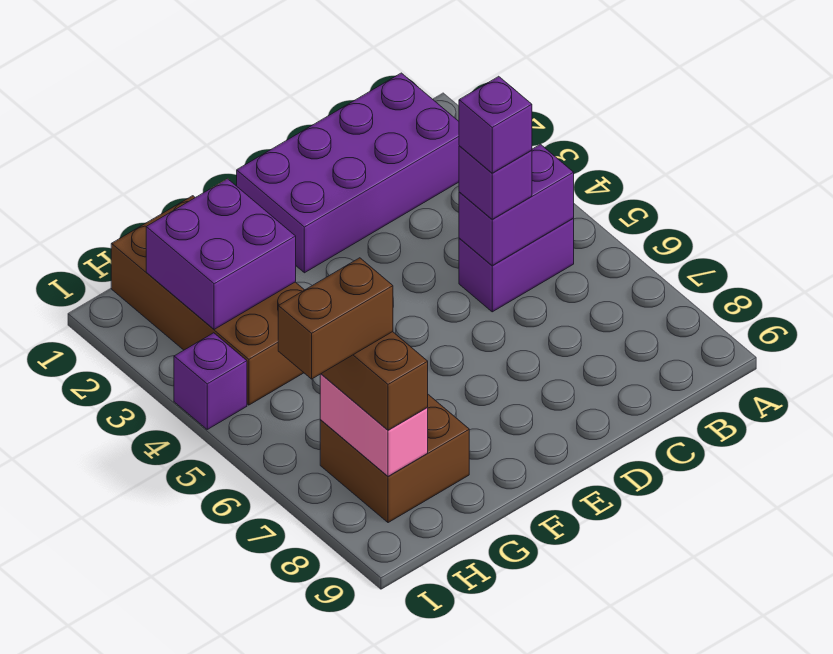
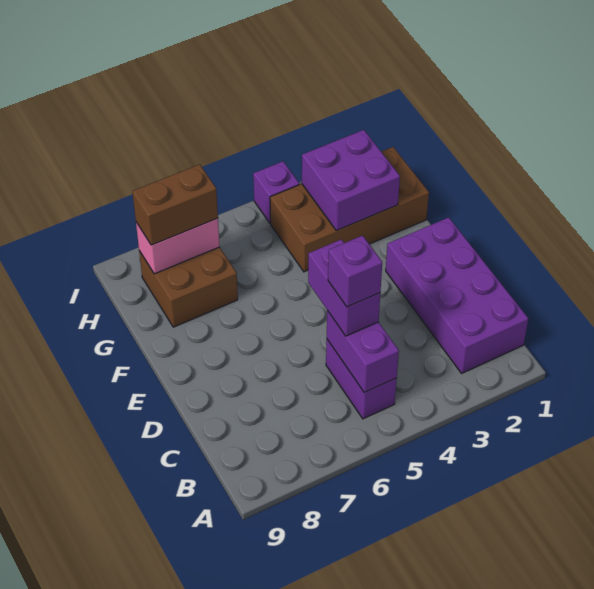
purple brick C5 level 3 -> purple brick C5:D5 level 3
brown brick H7:I7 level 4 -> none

